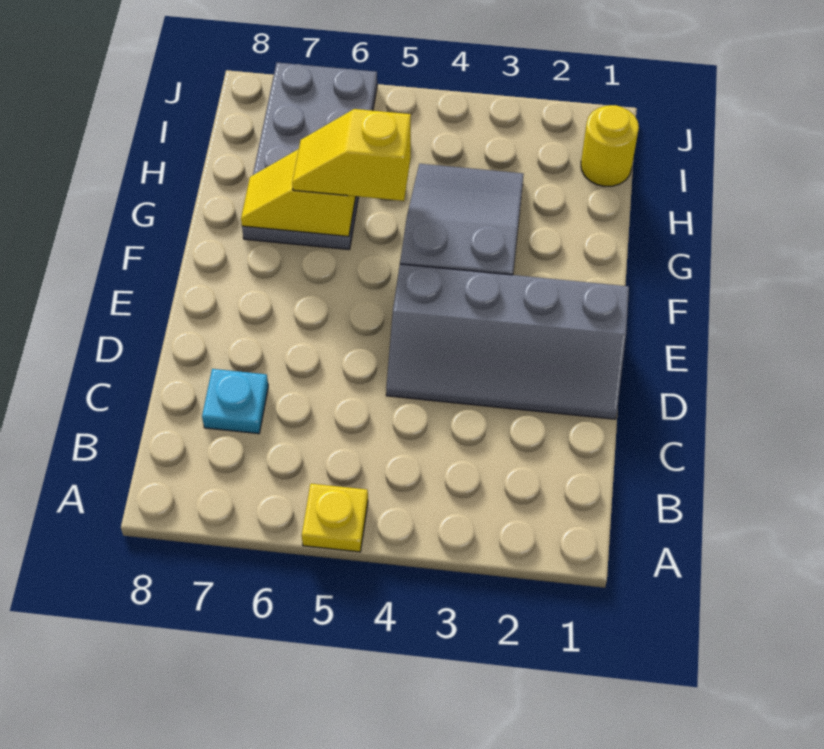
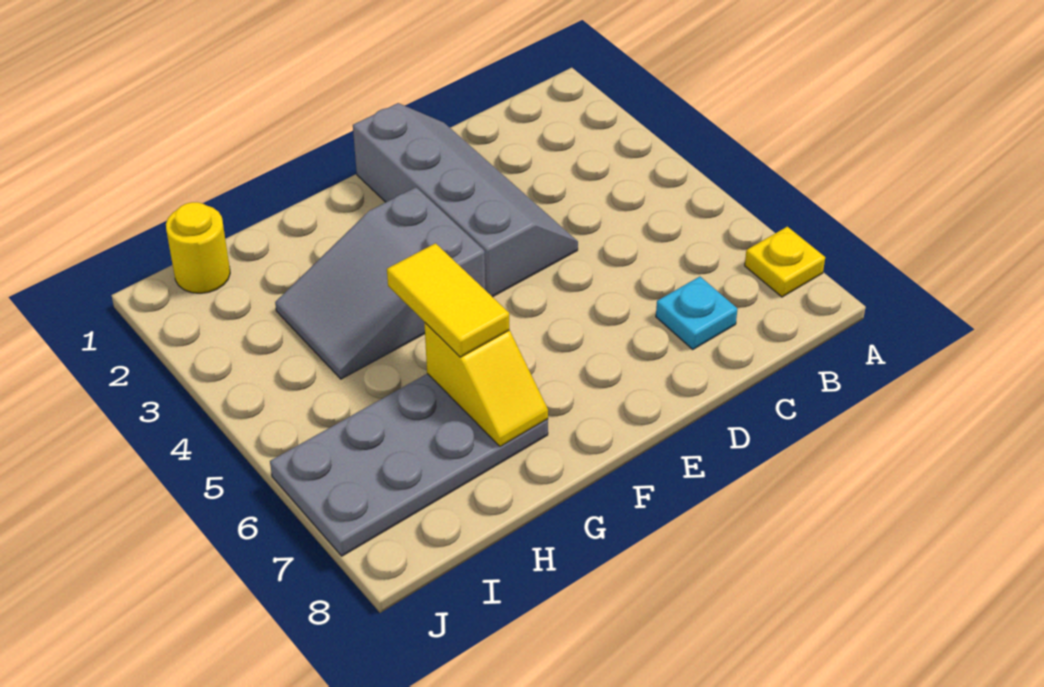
yellow plate A5 level 1 -> yellow plate A7 level 1
yellow slope G5:G6 level 3 top 5 -> yellow tile G5:G6 level 3

